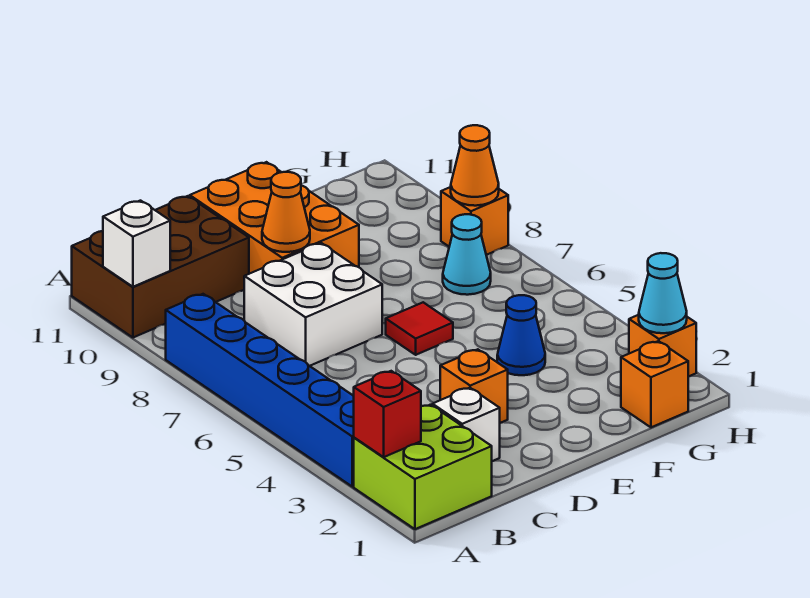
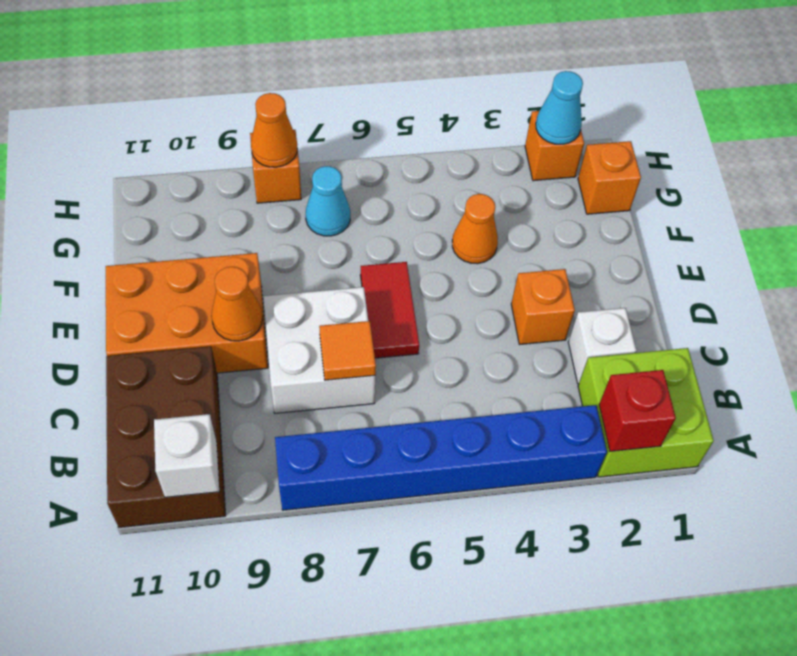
none -> orange tile C7 level 2
red tile E6 level 1 -> red tile D6:E6 level 1
blue cone F4 level 1 -> orange cone F4 level 1

